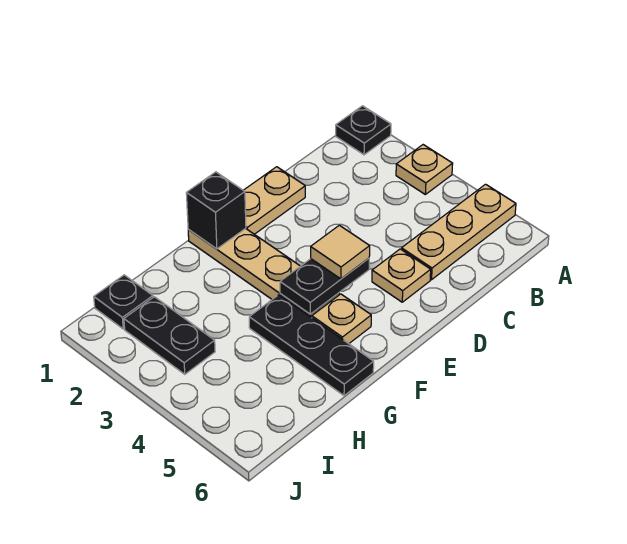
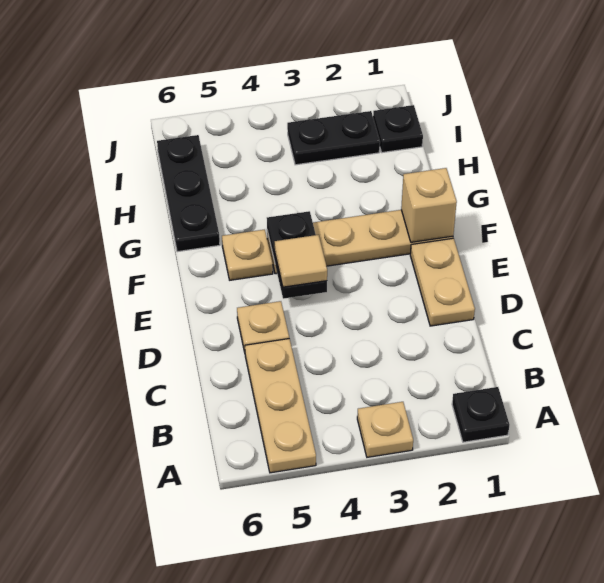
black brick F1 level 2 -> tan brick F1 level 2
black plate G4:G6 level 1 -> black plate G6:I6 level 1

